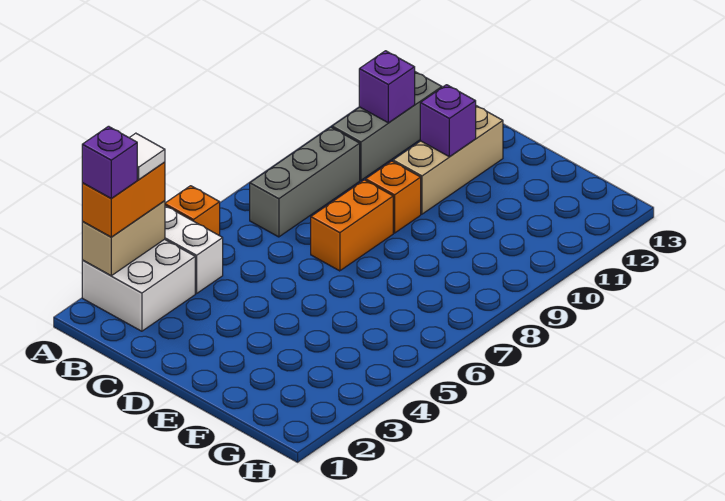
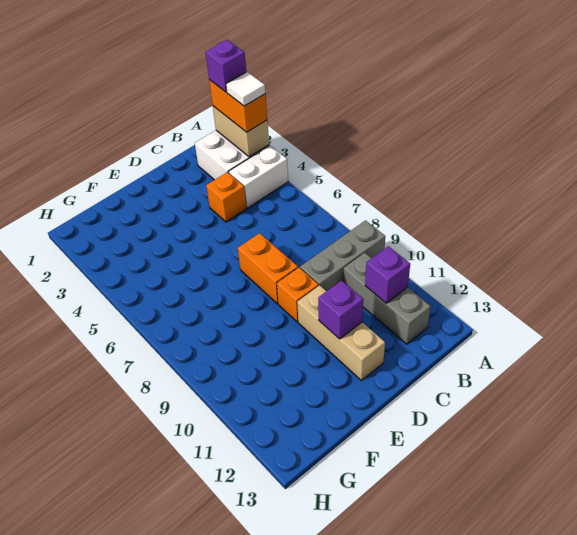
orange brick A5 level 1 -> orange brick C4 level 1
grey brick B7:B9 level 1 -> grey brick A9:C9 level 1

